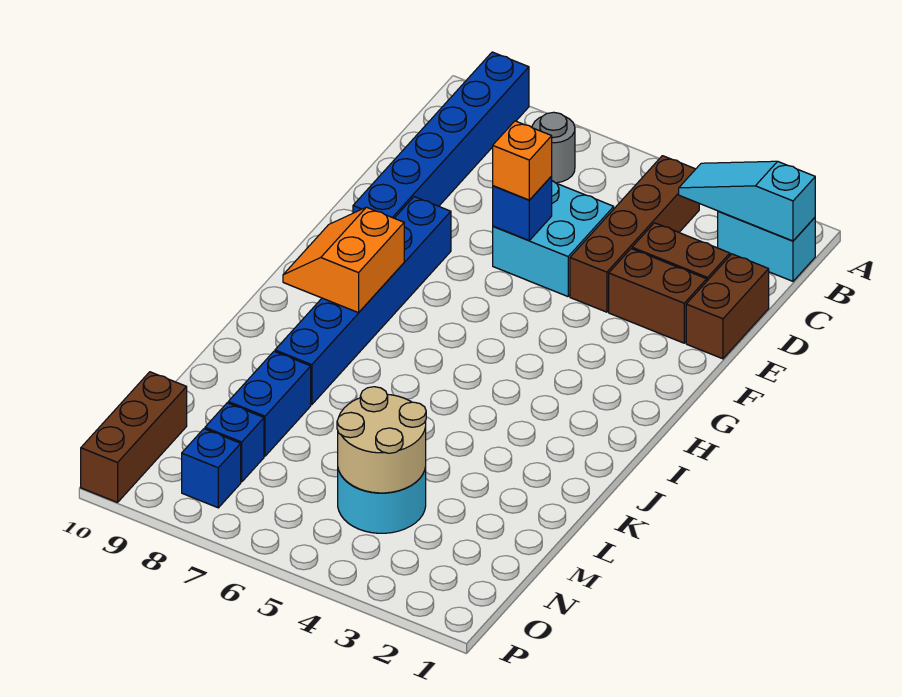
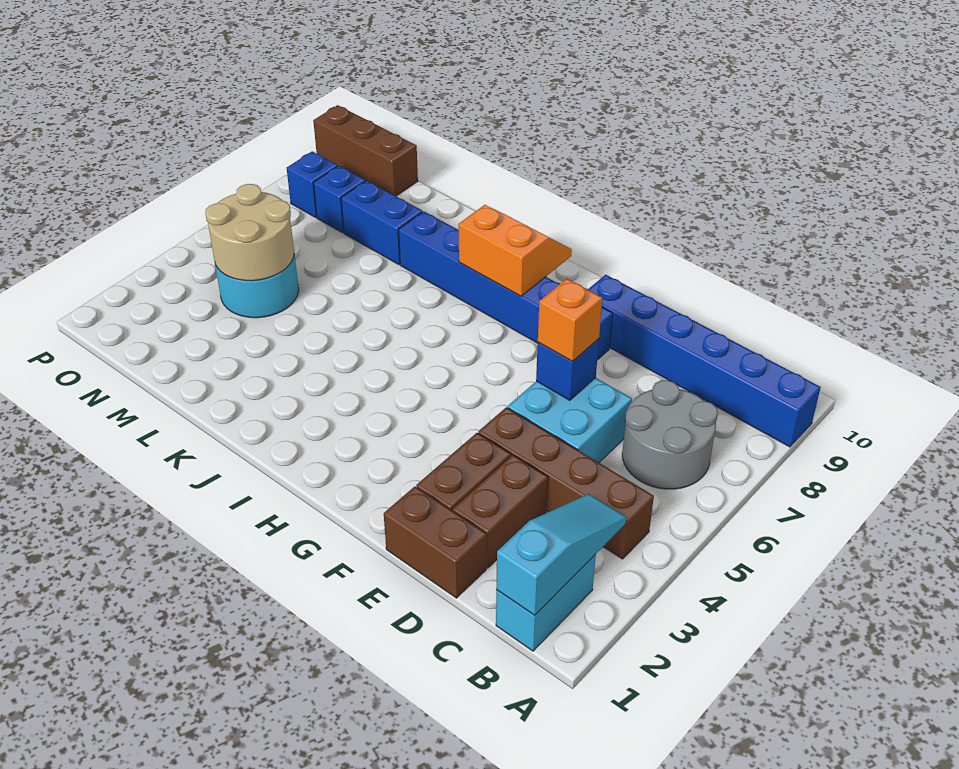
grey round brick B7 level 1 -> grey round brick B6:C7 level 1

